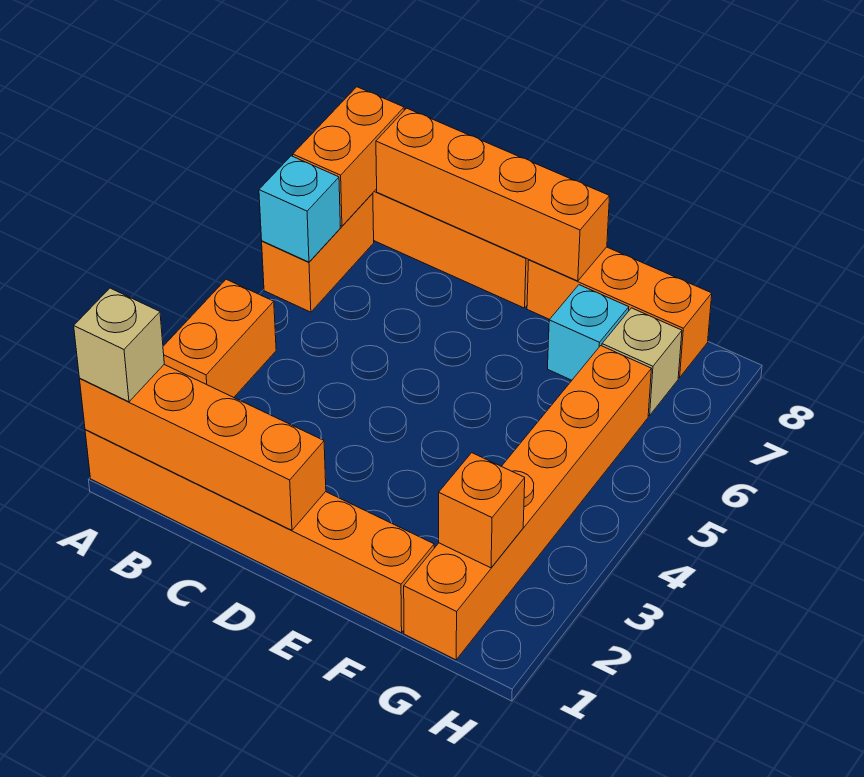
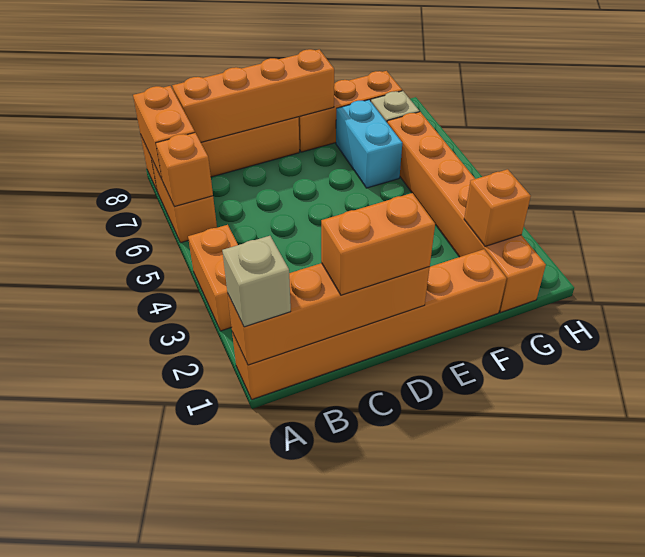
cyan brick A6 level 2 -> orange brick A6 level 2
none -> orange brick C1:D1 level 3
cyan brick F7 level 1 -> cyan brick F6:F7 level 1

